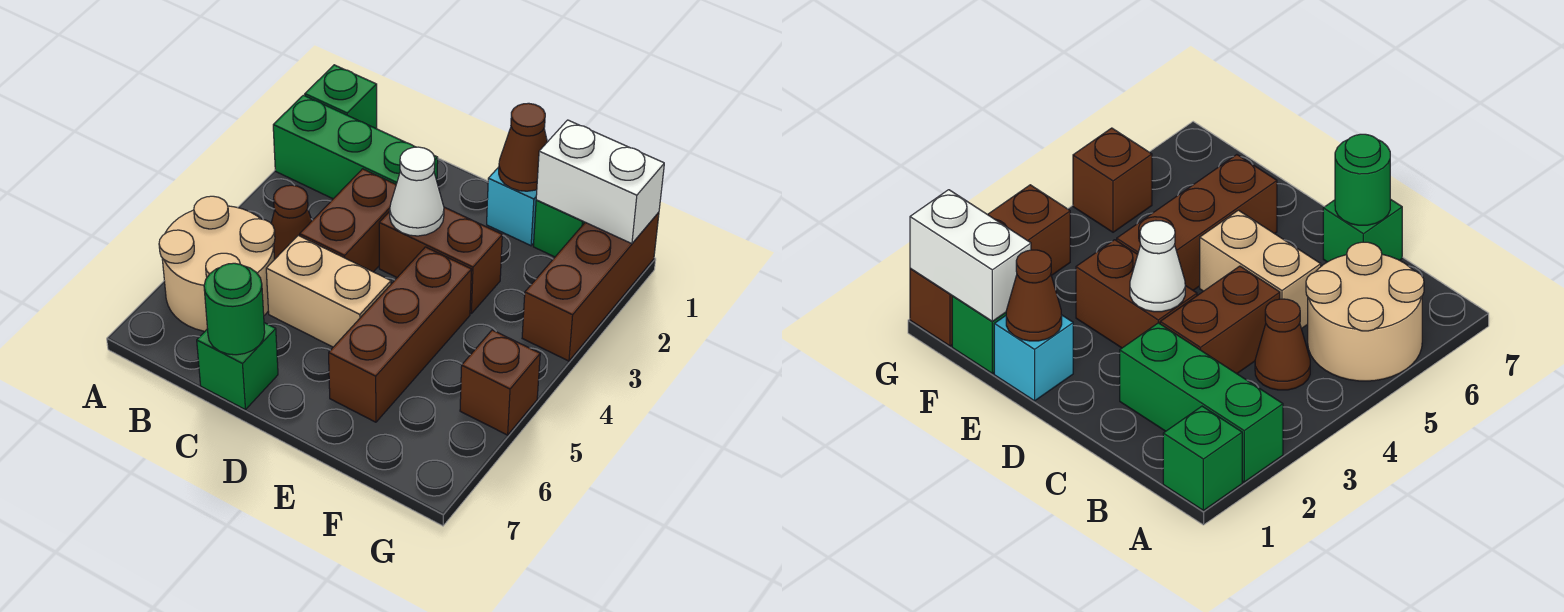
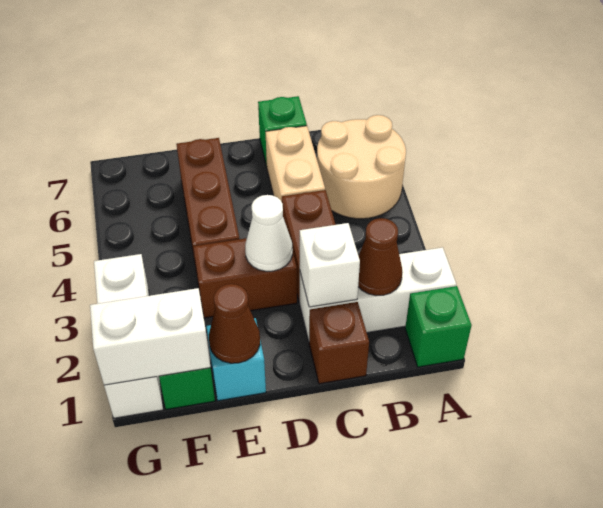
green brick A2:C2 level 1 -> white brick A2:C2 level 1
brown cone B4 level 1 -> brown cone B2 level 2
none -> white brick C2 level 2
tan brick C5:D5 level 1 -> tan brick C5:C6 level 1
green round brick C7 level 2 -> none
brown brick G1:G3 level 1 -> white brick G1:G3 level 1
brown brick G5 level 1 -> brown brick C1 level 1

